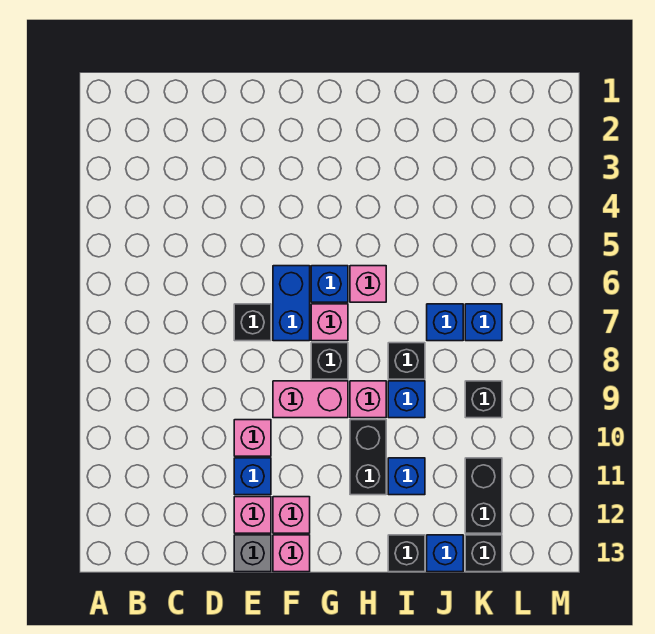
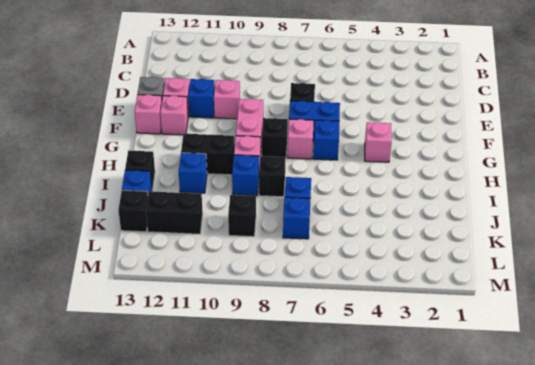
pink brick H6 level 1 -> pink brick G4 level 1

